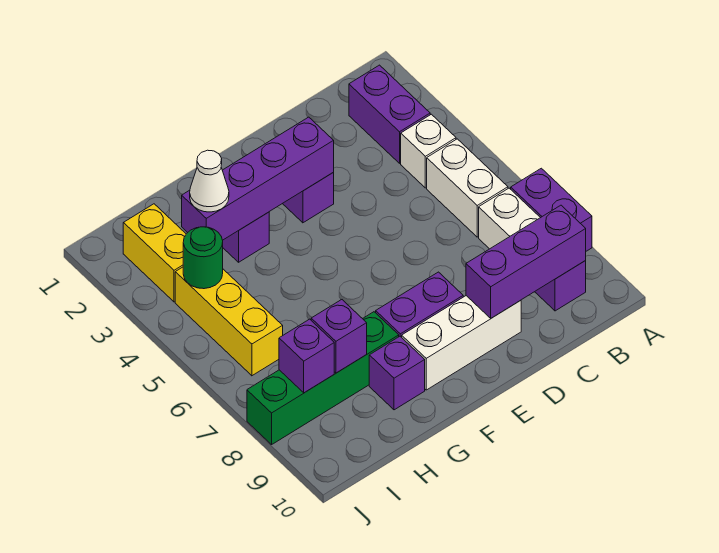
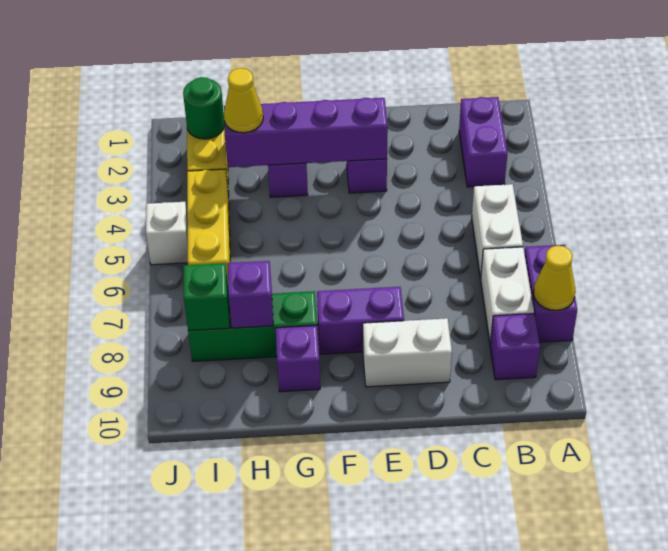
none -> yellow cone A8 level 2
white brick B4 level 1 -> white brick J5 level 1
purple brick B9:D9 level 2 -> none
white brick D9:F9 level 1 -> white brick D9:E9 level 1
green brick G8:J8 level 1 -> green brick G8:I8 level 1
white cone H3 level 3 -> yellow cone H3 level 3
green round brick I4 level 2 -> green round brick I2 level 2
purple brick I8 level 2 -> green brick I8 level 2

